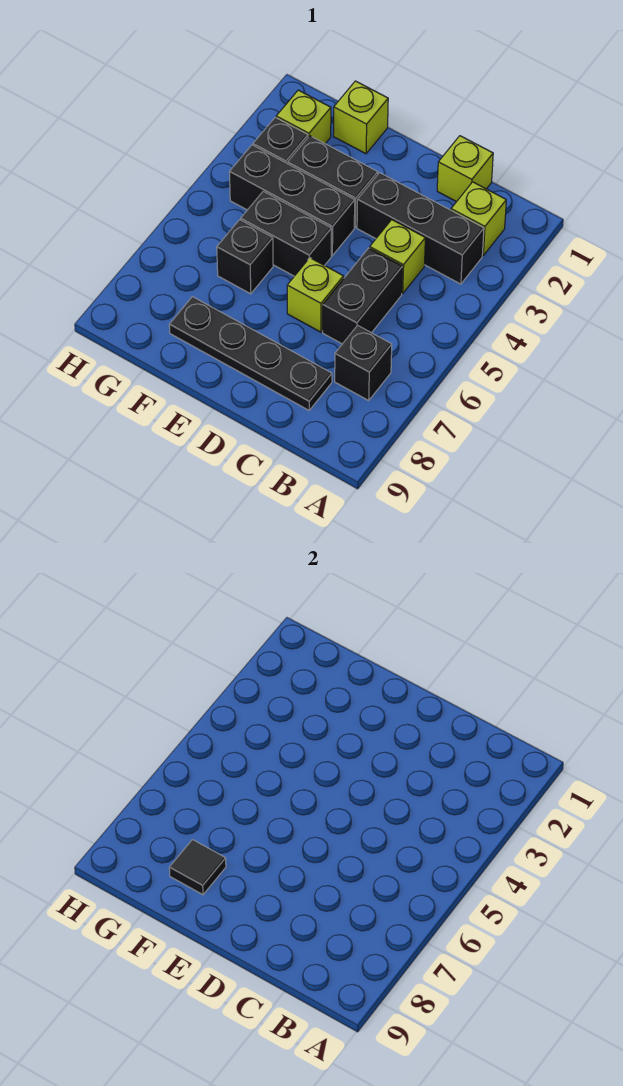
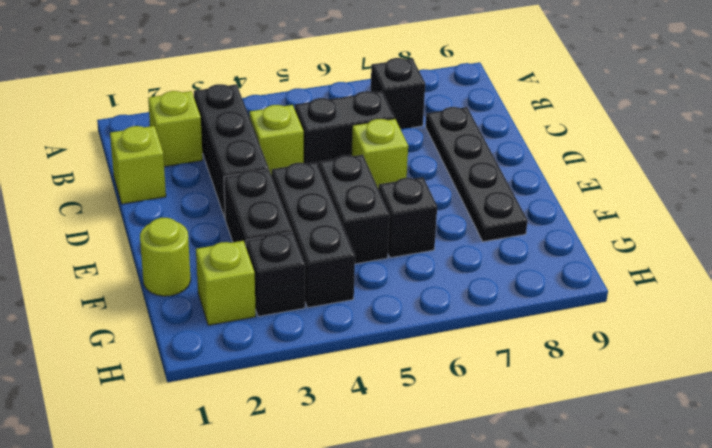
lime brick F1 level 1 -> lime round brick F1 level 1
black tile F8 level 2 -> none

